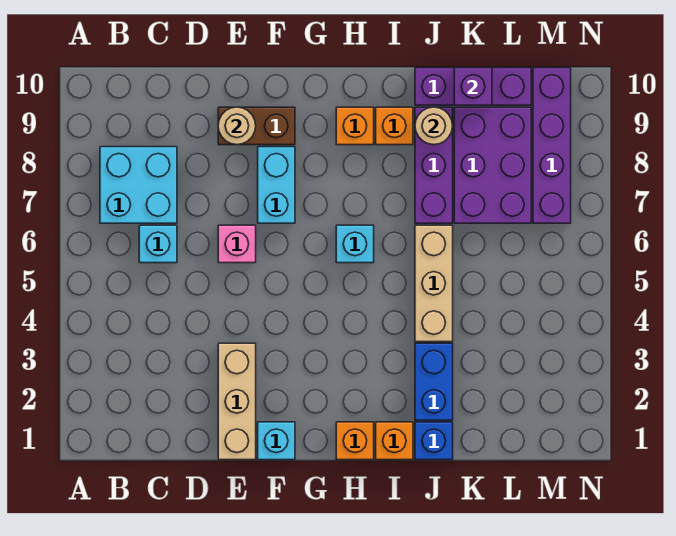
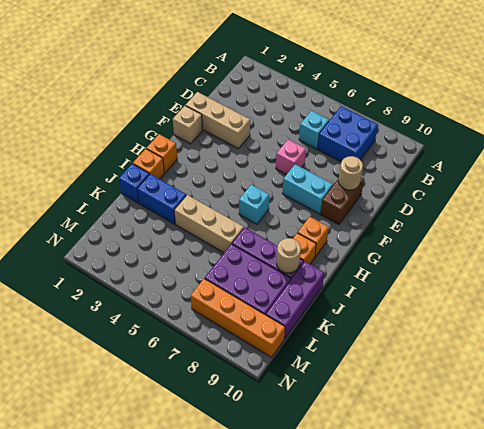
cyan brick B7:C8 level 1 -> blue brick B7:C8 level 1
cyan brick F1 level 1 -> tan brick F1 level 1
purple brick K10 level 2 -> none
purple brick M7:M10 level 1 -> orange brick M7:M10 level 1

